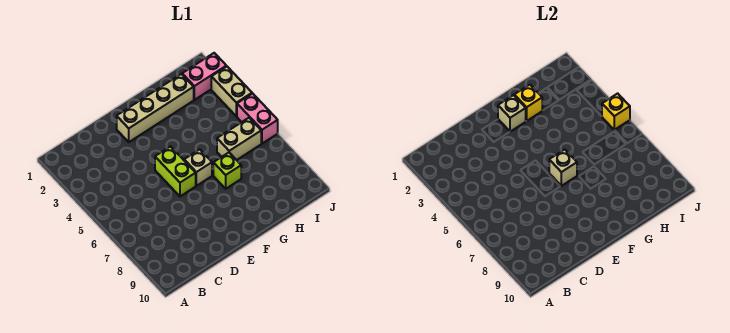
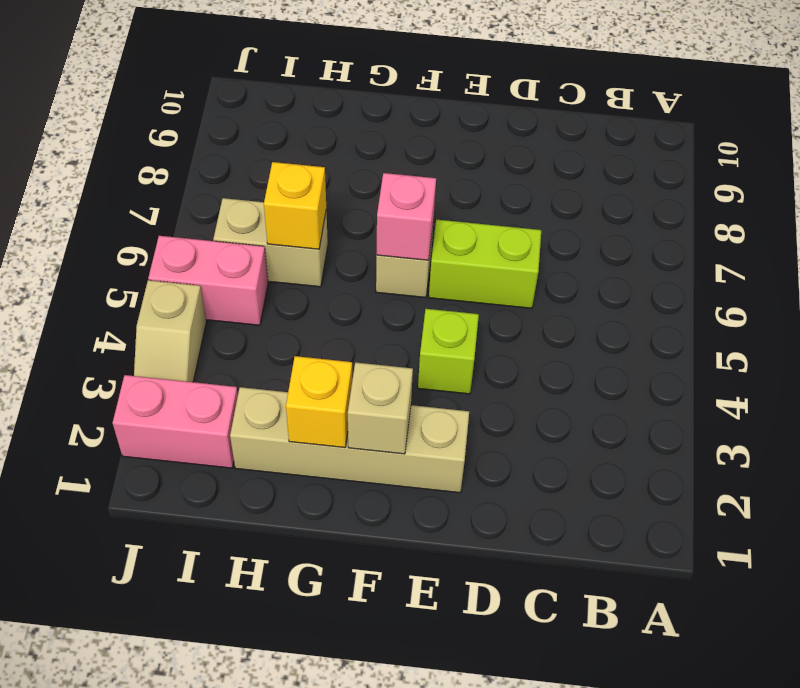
lime brick E5:E6 level 1 -> lime brick D6:E6 level 1
tan brick F6 level 2 -> pink brick F6 level 2
lime brick G7 level 1 -> lime brick E4 level 1
tan brick J3:J4 level 1 -> tan slope J3:J4 level 1 top 4
pink brick J5:J6 level 1 -> pink brick I5:J5 level 1
yellow brick J5 level 2 -> yellow brick H6 level 2

